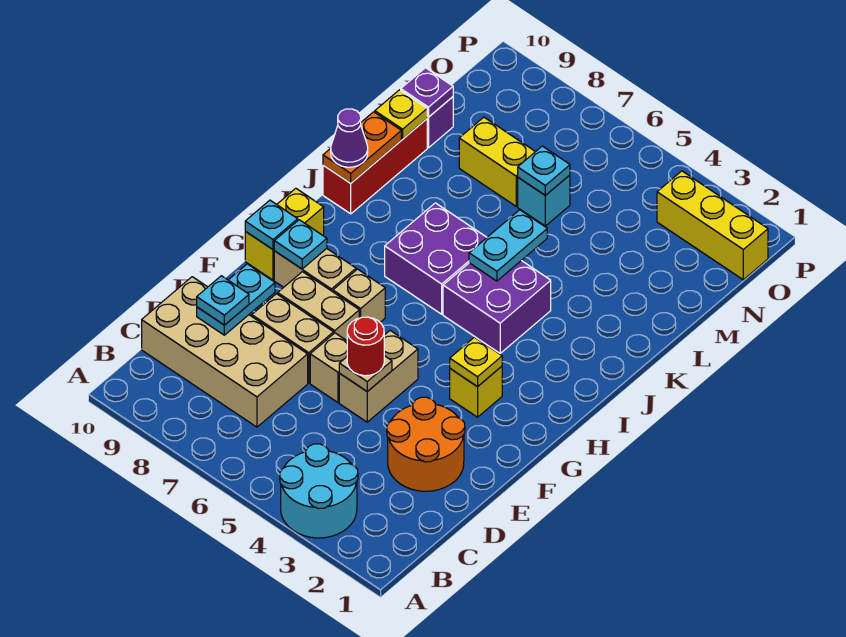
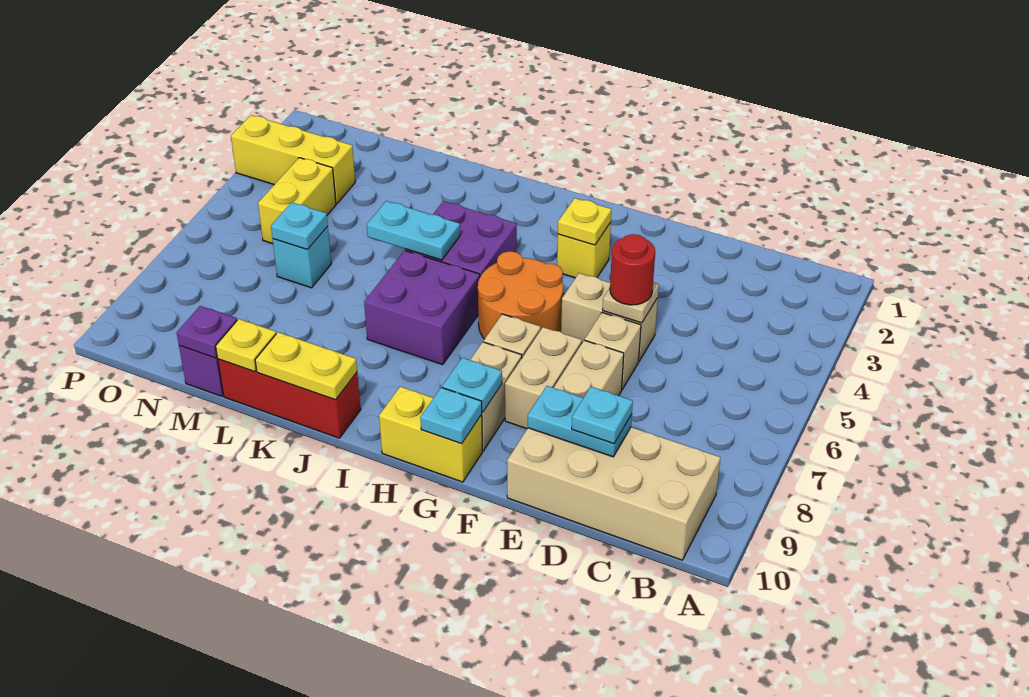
cyan round brick A3:B4 level 1 -> none
tan brick C7:D10 level 1 -> tan brick B9:E10 level 1
orange round brick D2:E3 level 1 -> orange round brick G5:H6 level 1
orange plate J10:K10 level 2 -> yellow plate J10:K10 level 2
purple cone J10 level 3 -> none
yellow brick M7:M8 level 1 -> yellow brick N4:N5 level 1
yellow brick O1:O3 level 1 -> yellow brick N3:P3 level 1

